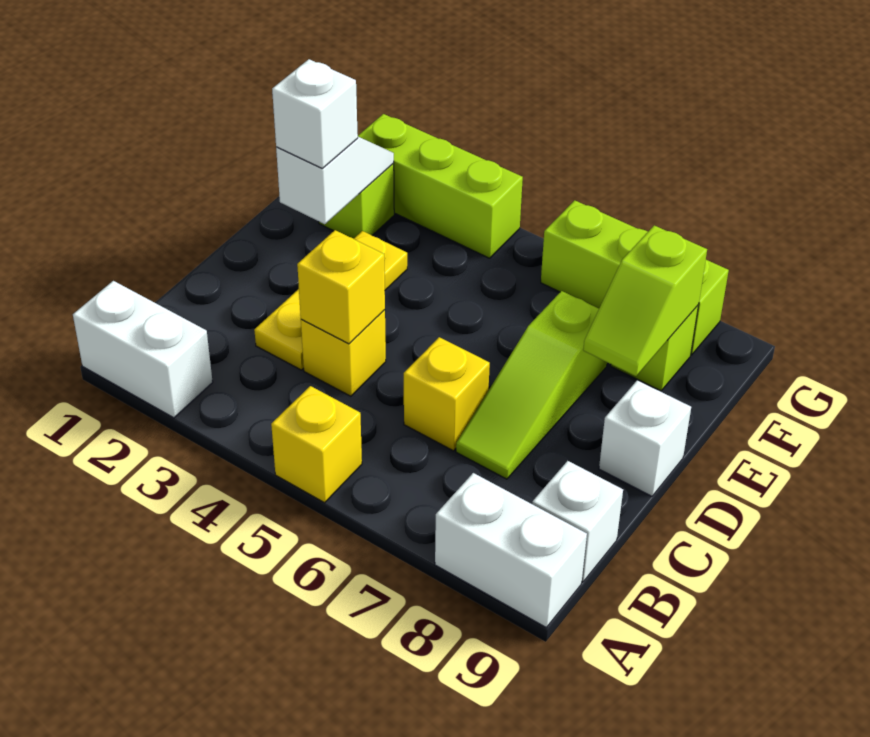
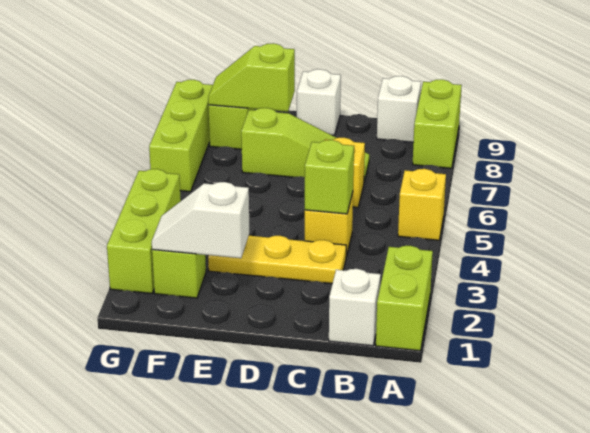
white brick A1:A2 level 1 -> lime brick A1:A2 level 1
white brick A8:A9 level 1 -> lime brick A8:A9 level 1
yellow brick C4 level 2 -> lime brick C4 level 2
white brick E2 level 3 -> white brick B1 level 1
lime slope E8:F8 level 2 top F -> lime slope E8:F8 level 2 top E

